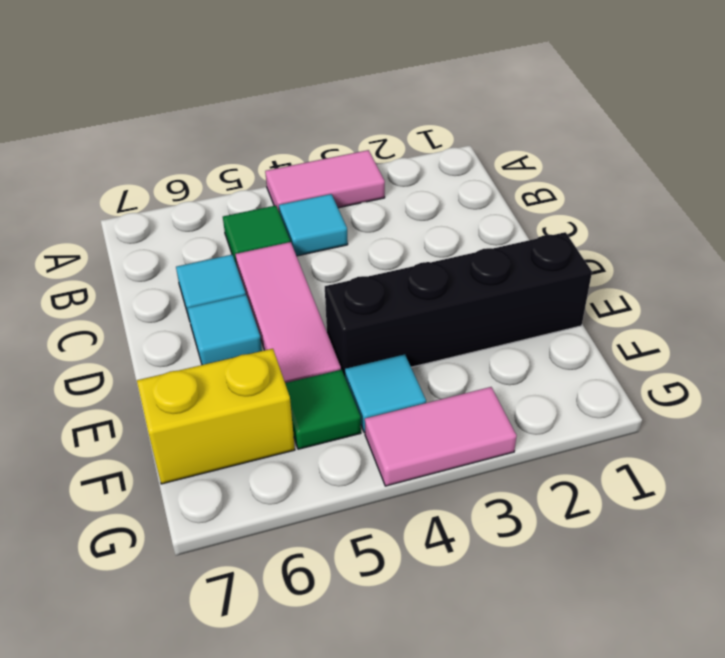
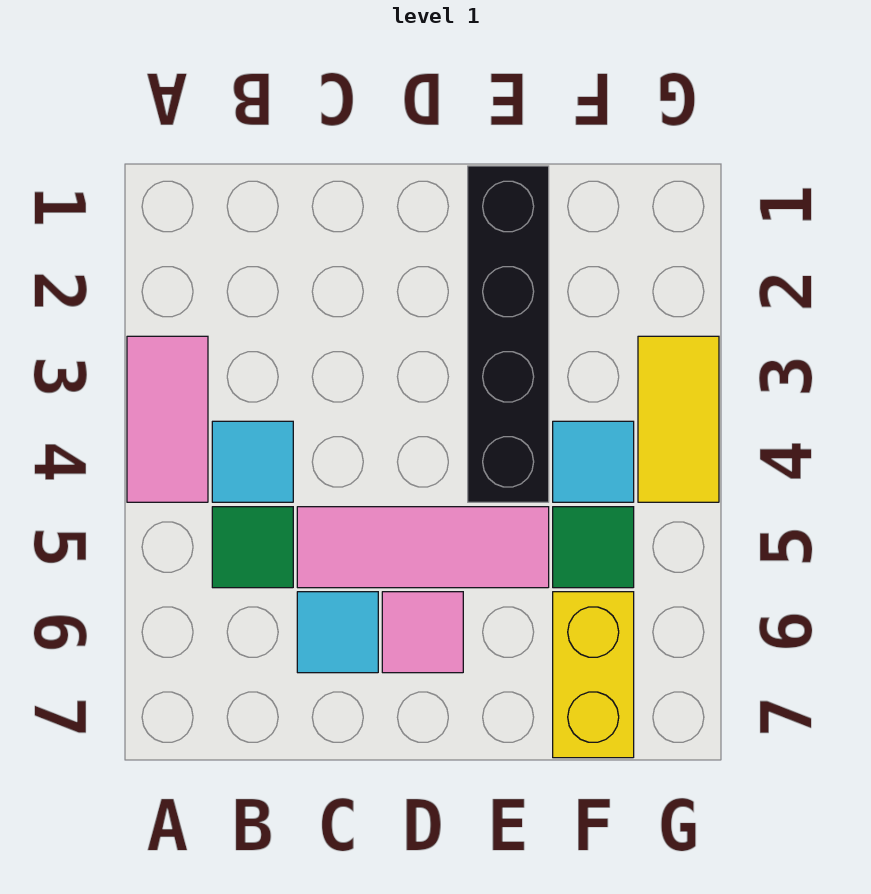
cyan tile D6 level 1 -> pink tile D6 level 1
pink tile G3:G4 level 1 -> yellow tile G3:G4 level 1

